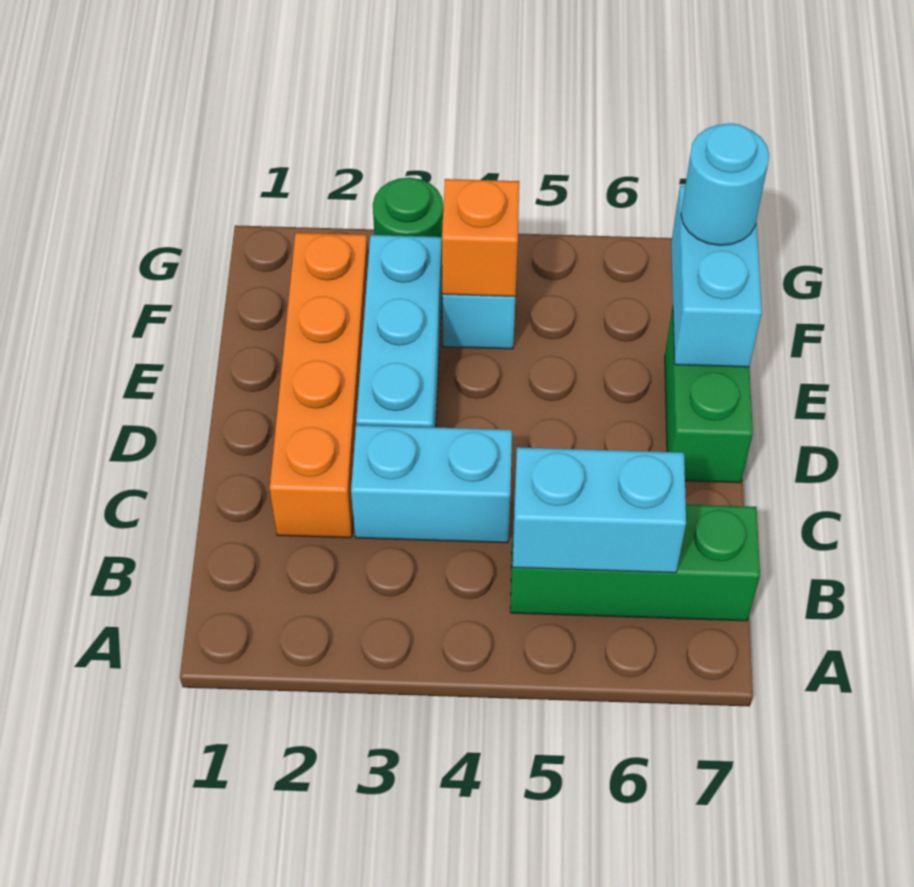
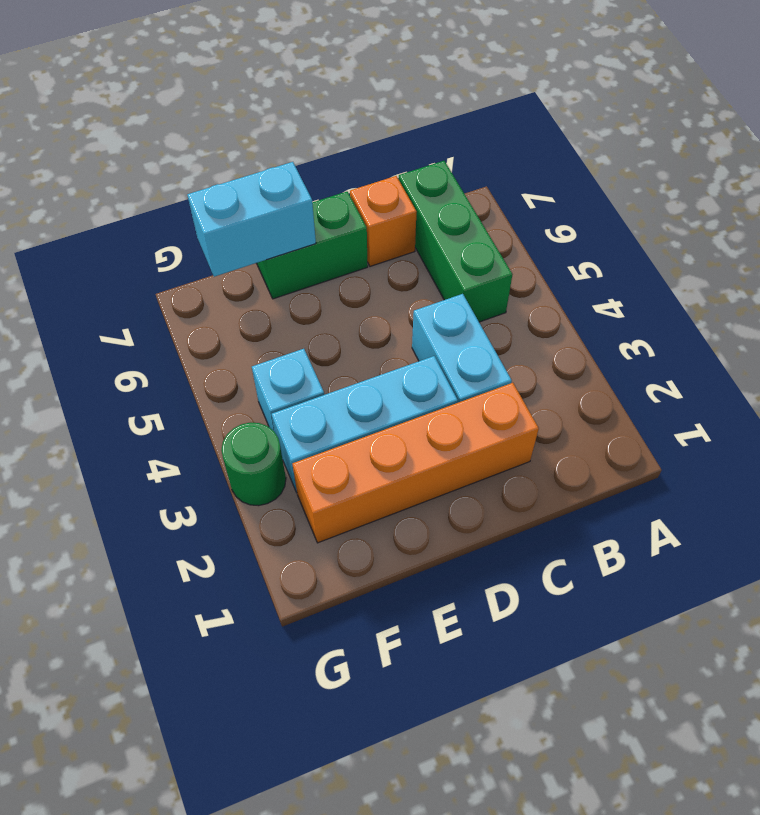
cyan brick B5:B6 level 2 -> none
orange brick F4 level 2 -> orange brick C7 level 1
cyan round brick F7 level 3 -> none

